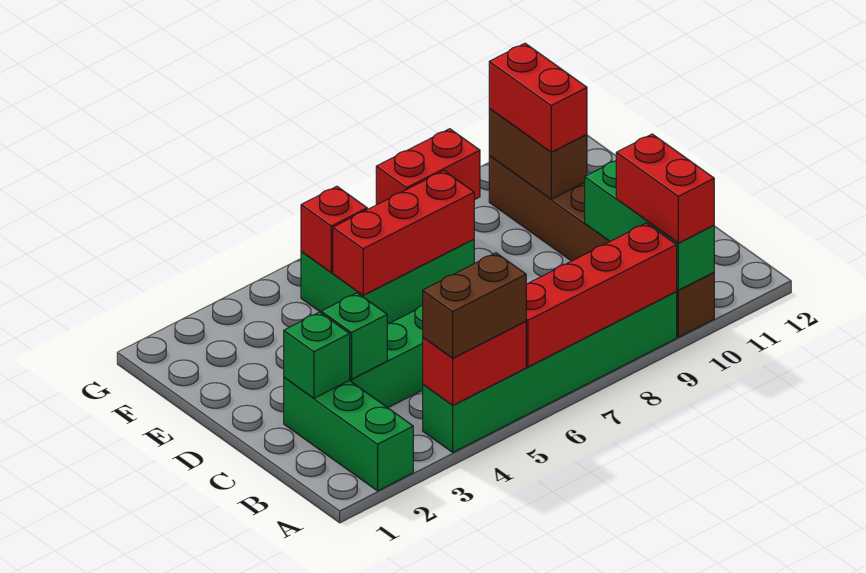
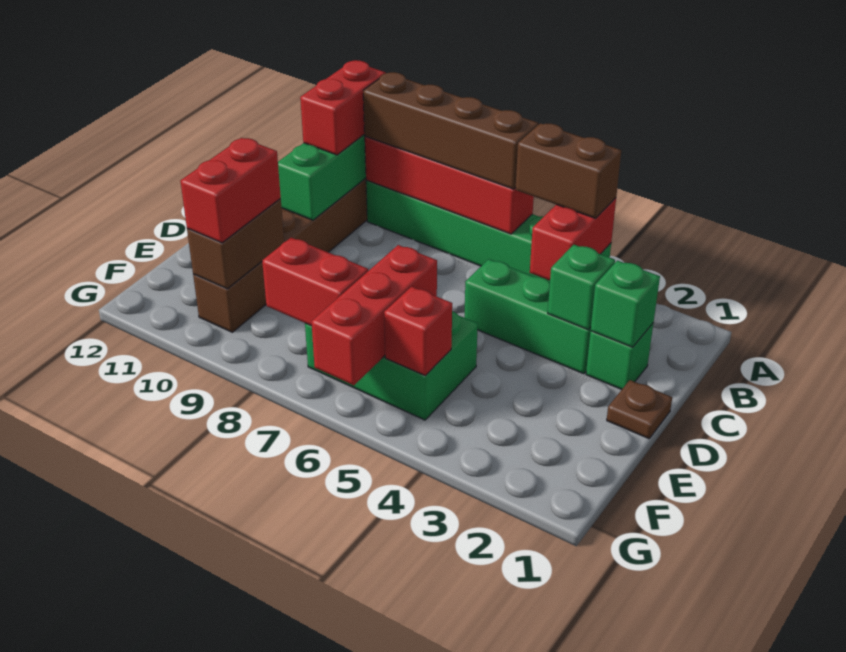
green brick A2:C2 level 1 -> green brick C2 level 1
red brick A4:A5 level 2 -> red brick A4:B4 level 2
none -> brown brick A6:A9 level 3
none -> brown plate D1 level 1
red brick E5:E7 level 2 -> red brick E6:G6 level 2

